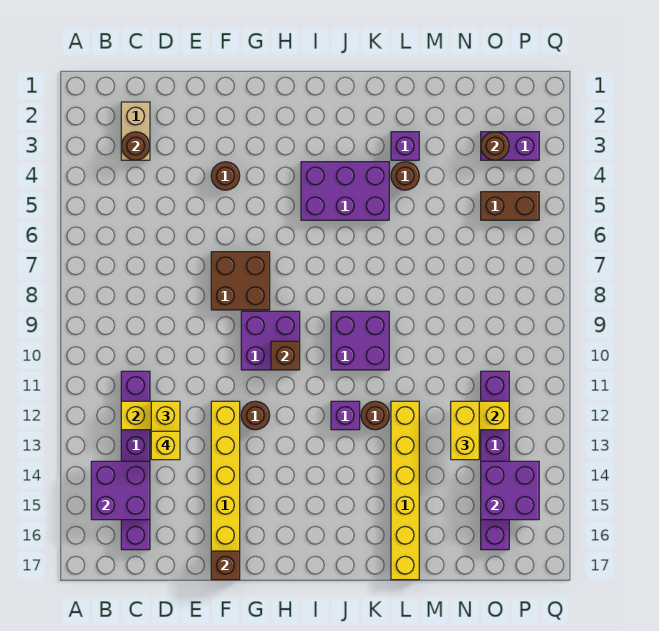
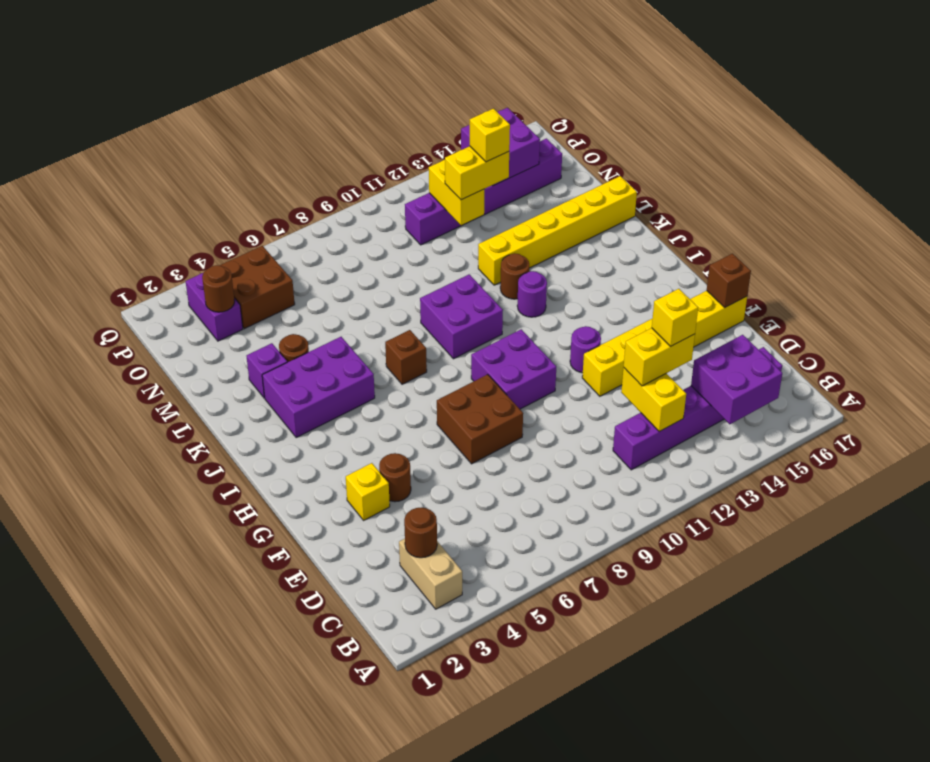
tan brick C2:C3 level 1 -> tan brick B3:C3 level 1
none -> yellow brick F3 level 1
brown round brick G12 level 1 -> purple round brick G12 level 1
brown brick H10 level 2 -> brown brick J7 level 1
purple brick I4:K5 level 1 -> purple brick J3:K5 level 1
purple brick J12 level 1 -> purple round brick J12 level 1
none -> yellow brick N13 level 4
brown brick O5:P5 level 1 -> brown brick O4:P5 level 1

